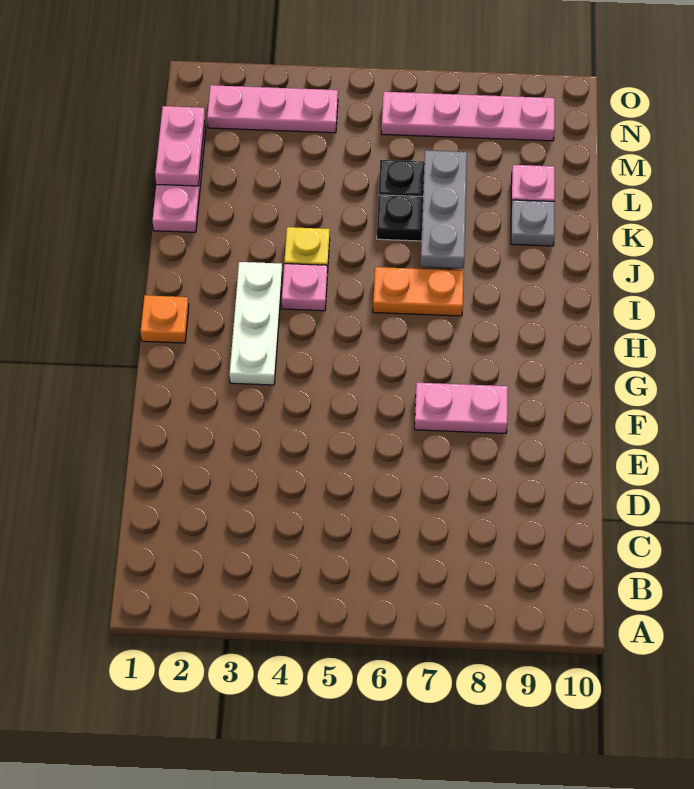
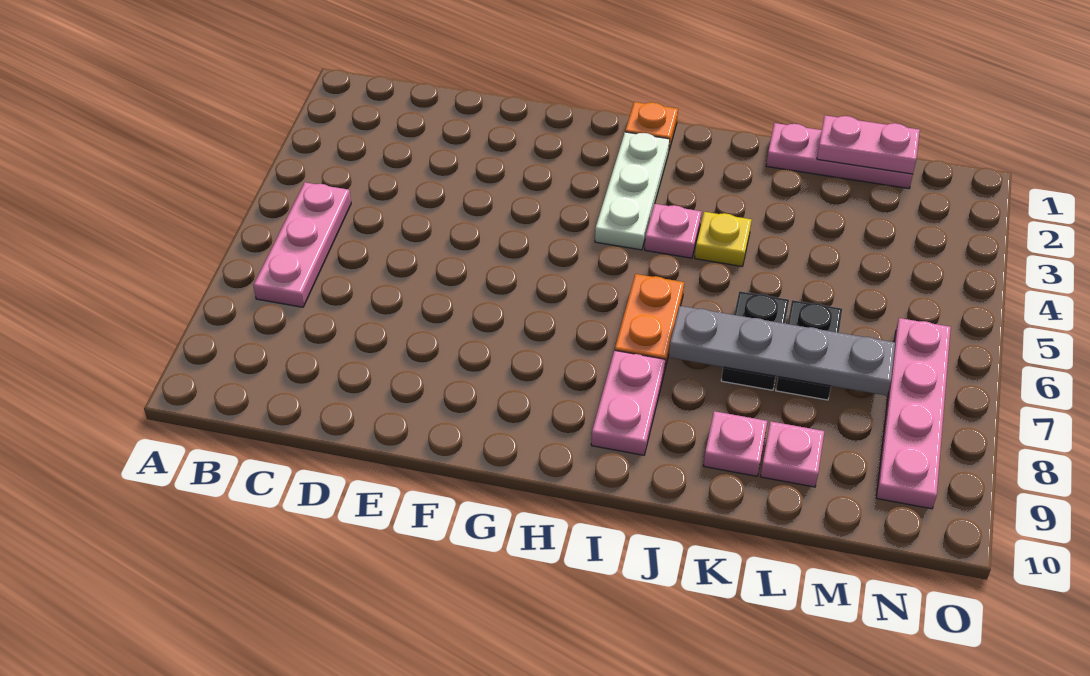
pink plate F7:F8 level 1 -> pink plate I8:I9 level 1
white plate G3:I3 level 1 -> white plate H2:H4 level 1
grey plate J7:L7 level 2 -> grey plate J7:M7 level 2
grey plate K9 level 1 -> pink plate K9 level 1
pink plate N2:N4 level 1 -> pink plate B5:B7 level 1

